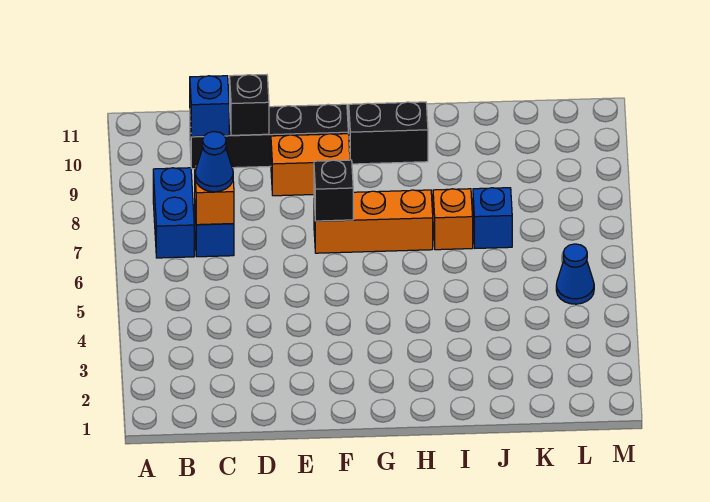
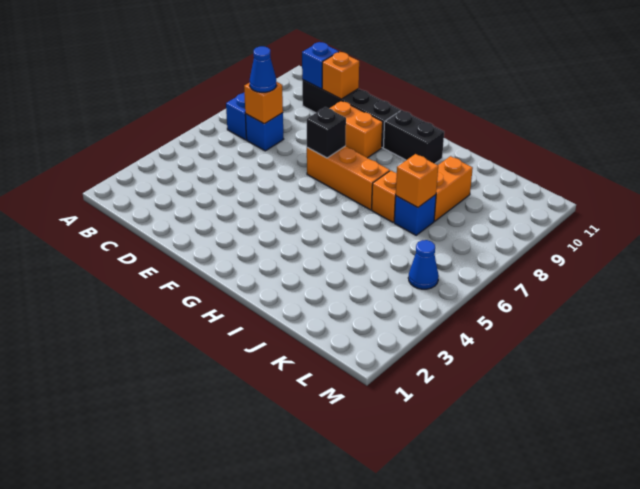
black brick D10 level 2 -> orange brick D10 level 2
none -> orange brick J7 level 2
none -> orange brick J8:J9 level 1

